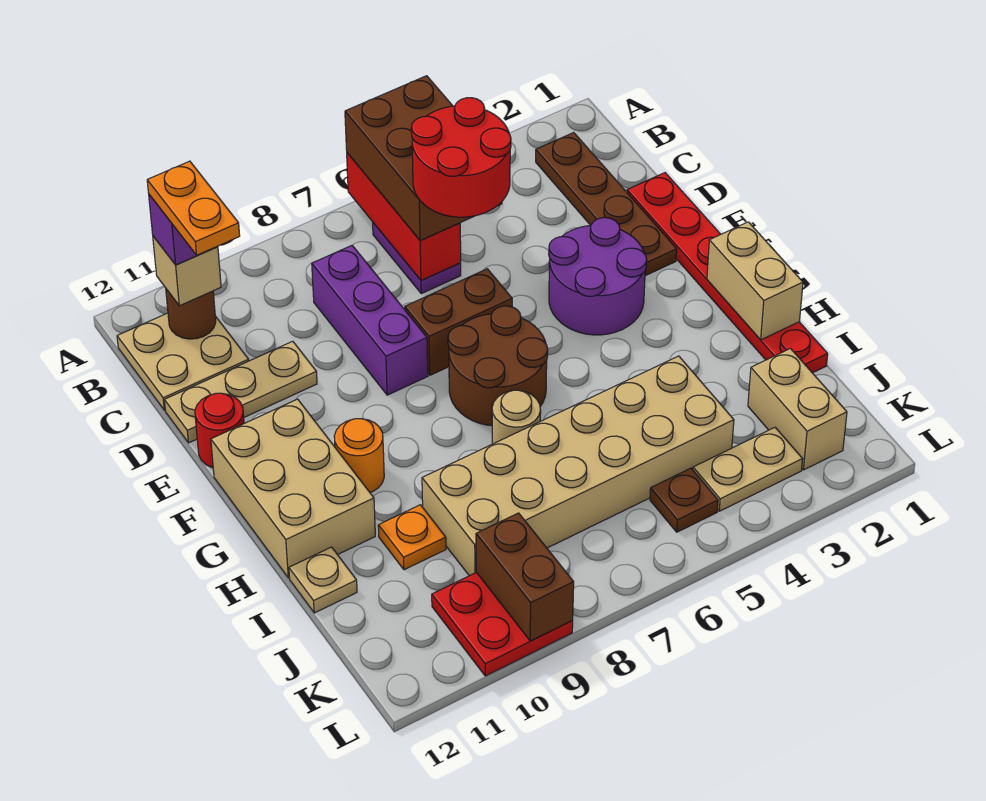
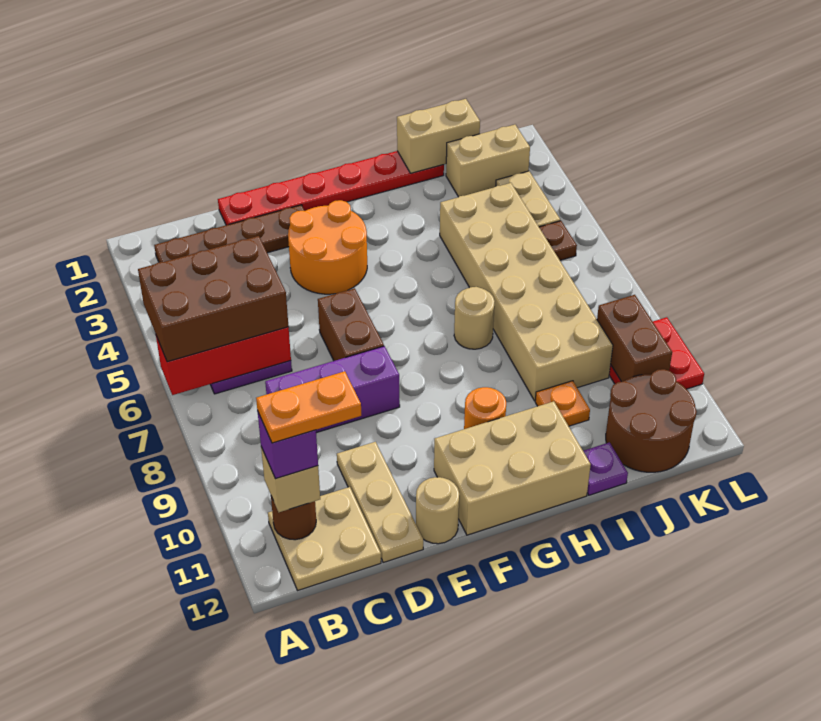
red round brick C5:D6 level 4 -> none
purple round brick E3:F4 level 1 -> orange round brick E3:F4 level 1
red round brick E12 level 1 -> tan round brick E12 level 1
brown round brick F6:G7 level 1 -> brown round brick J11:K12 level 1
tan brick G1:H1 level 2 -> tan brick I1:J1 level 2
tan plate I12 level 1 -> purple plate I12 level 1
brown brick K9:L9 level 2 -> brown brick K9:K10 level 2

